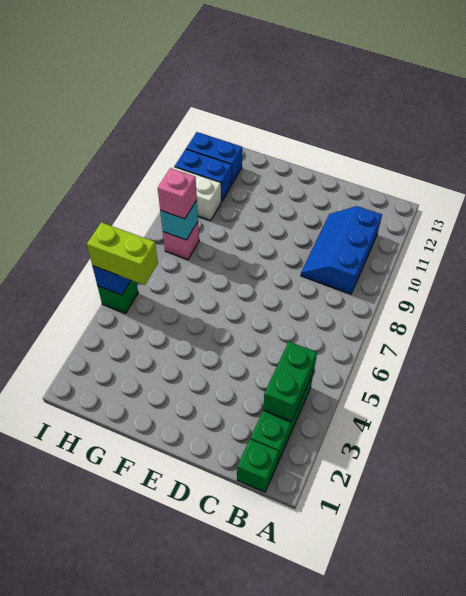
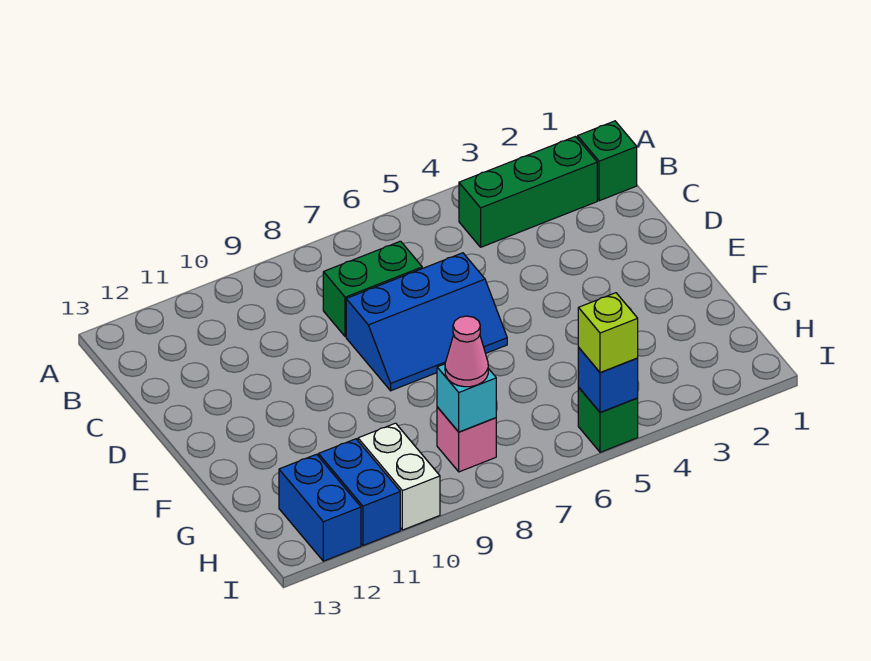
green brick B3:B4 level 2 -> green brick C7:C8 level 1
blue slope B9:C11 level 1 top B -> blue slope D6:E8 level 1 top D
lime brick H5:I5 level 3 -> lime brick I5 level 3
pink brick H8 level 3 -> pink cone H8 level 3

